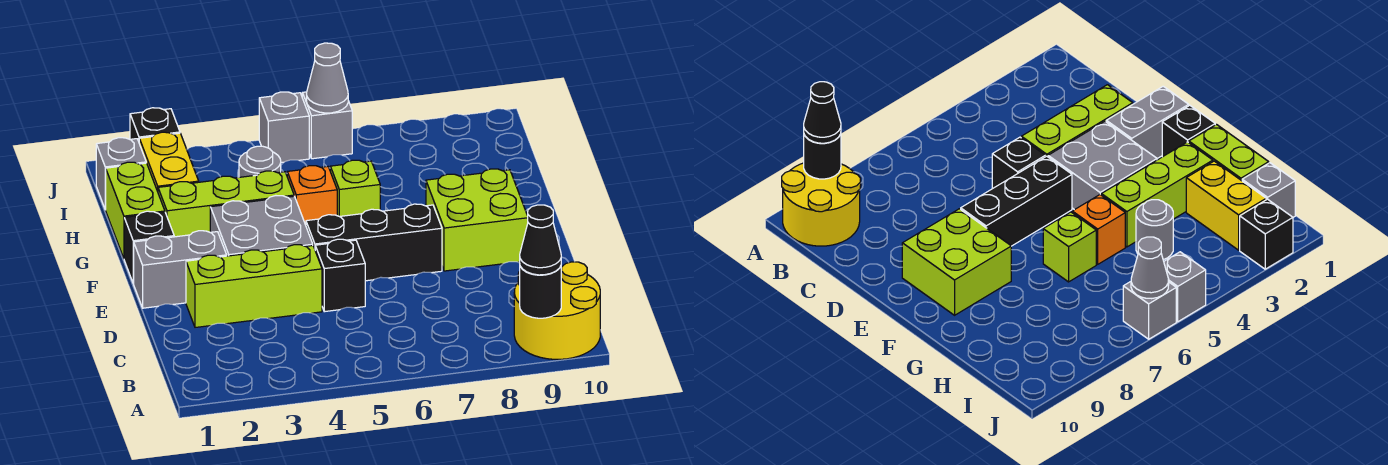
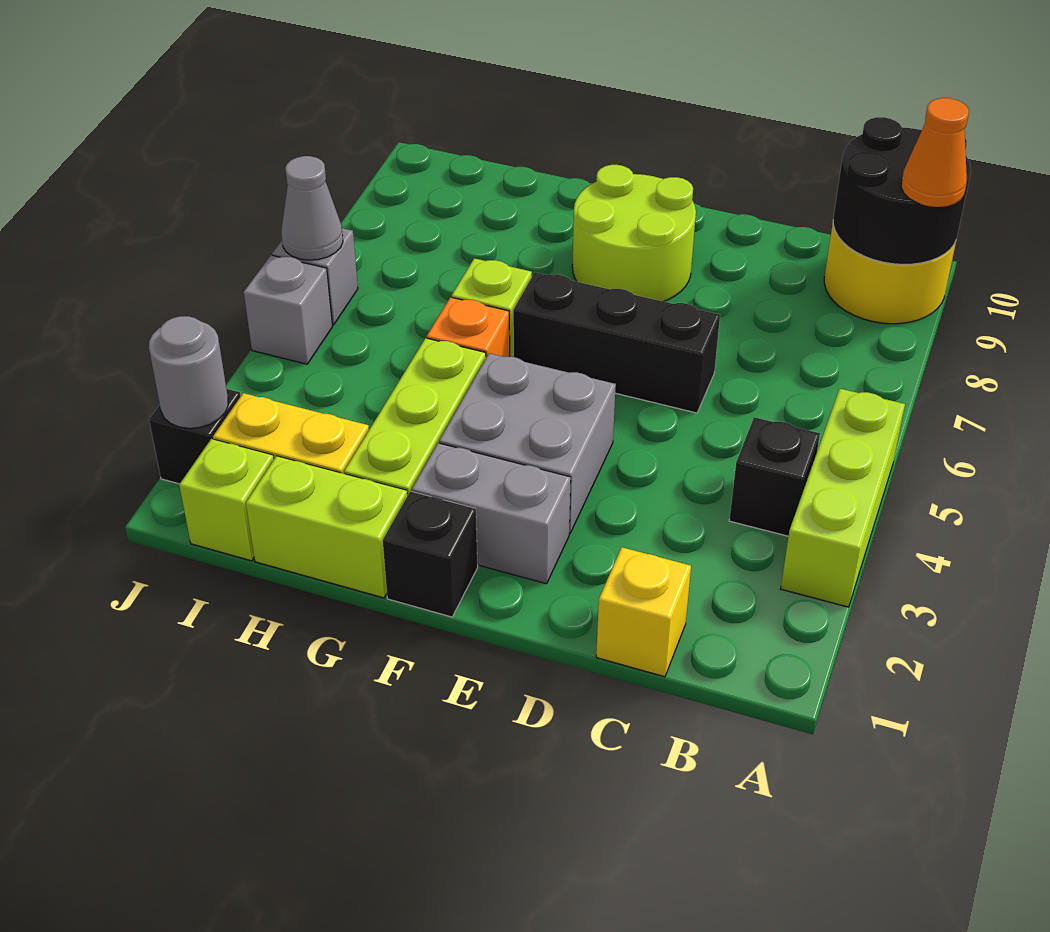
black round brick A9 level 2 -> black round brick A9:B10 level 2
black cone A9 level 3 -> orange cone A9 level 3
none -> yellow brick C1 level 1
lime brick D2:D4 level 1 -> lime brick A3:A5 level 1
black brick D5 level 1 -> black brick B4 level 1
grey brick E1:E2 level 1 -> grey brick E2:F2 level 1
black brick E5:E7 level 1 -> black brick D6:F6 level 1
lime brick E8:F9 level 1 -> lime round brick E8:F9 level 1
grey round brick H4 level 1 -> grey round brick J2 level 2
grey brick I1 level 1 -> lime brick I1 level 1

